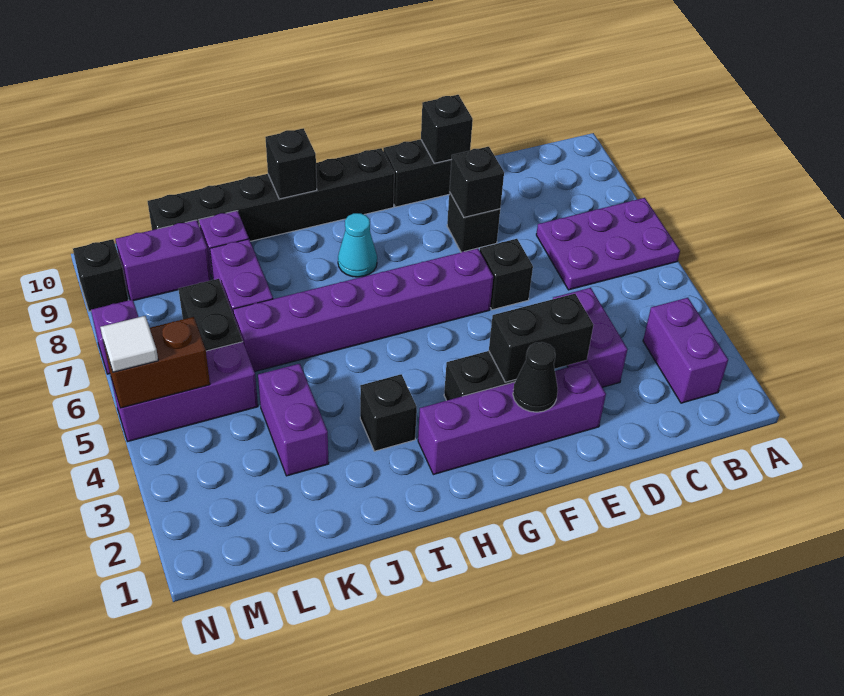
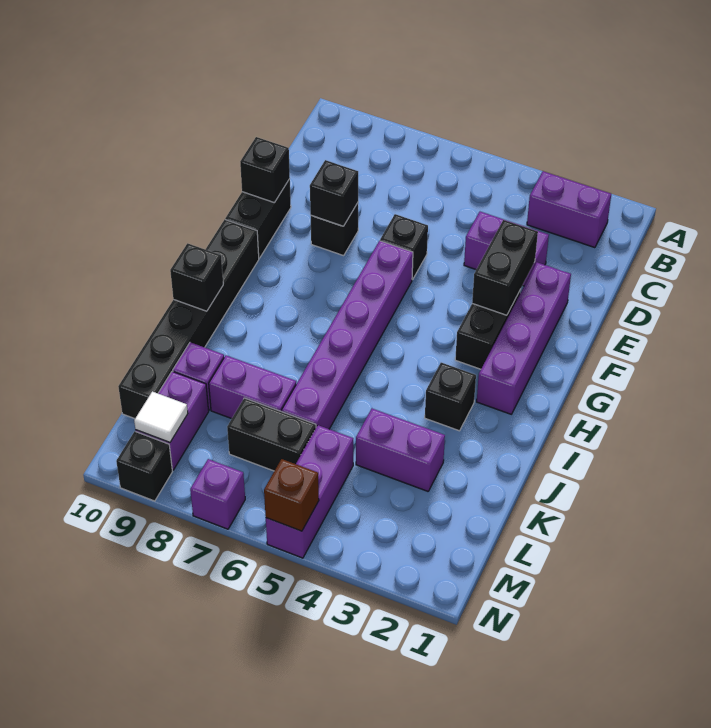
purple plate A6:C7 level 1 -> none
black cone F2 level 2 -> none
cyan cone H8 level 1 -> none
brown brick M5:N5 level 2 -> brown brick N5 level 2
white tile N5 level 3 -> white tile M9 level 2

